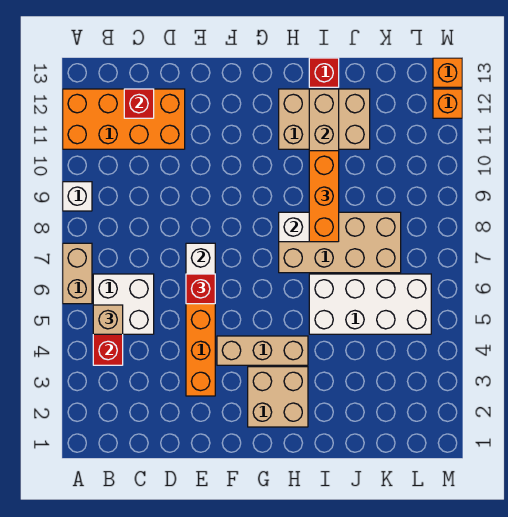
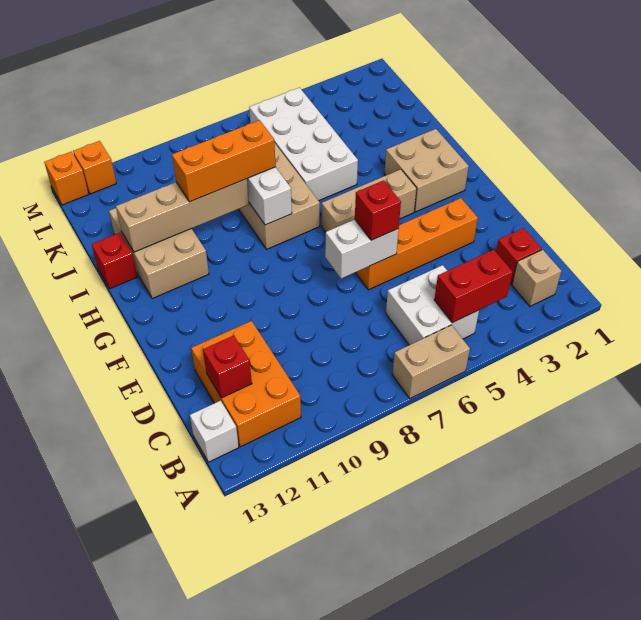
white brick A9 level 1 -> white brick B13 level 1
orange brick A11:D12 level 1 -> orange brick B11:D12 level 1
tan brick B5 level 3 -> tan brick B2 level 1
none -> red brick C2 level 1
tan brick F4:H4 level 1 -> tan brick G4:G6 level 1

